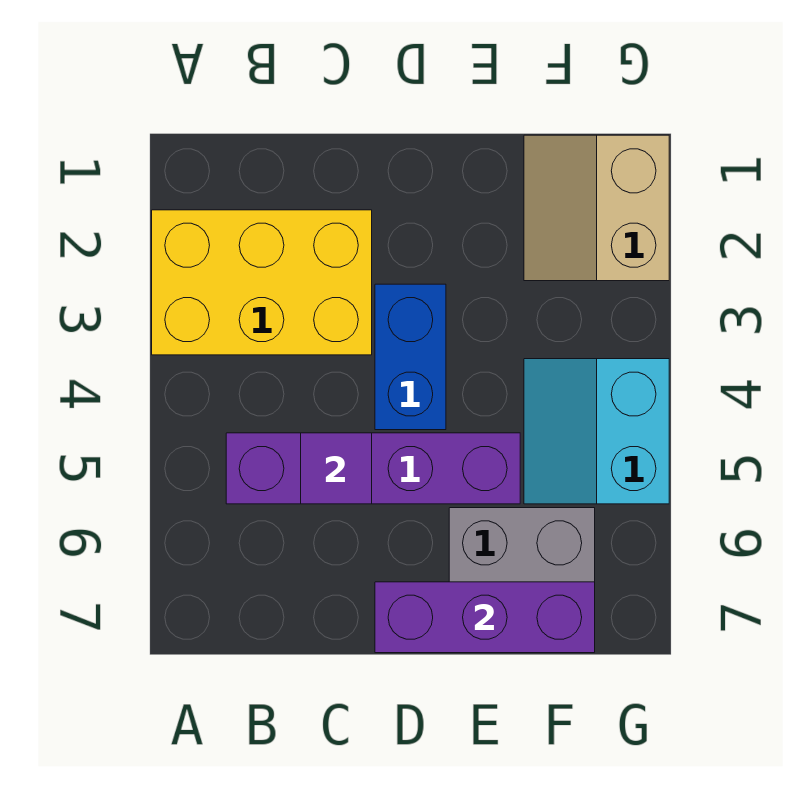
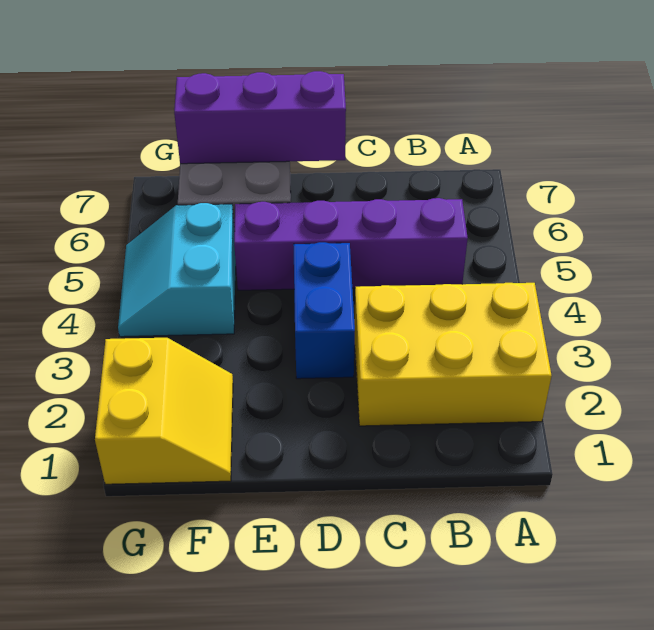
purple tile C5 level 2 -> none
tan slope F1:G2 level 1 top G -> yellow slope F1:G2 level 1 top G
cyan slope F4:G5 level 1 top G -> cyan slope F4:G5 level 1 top F

